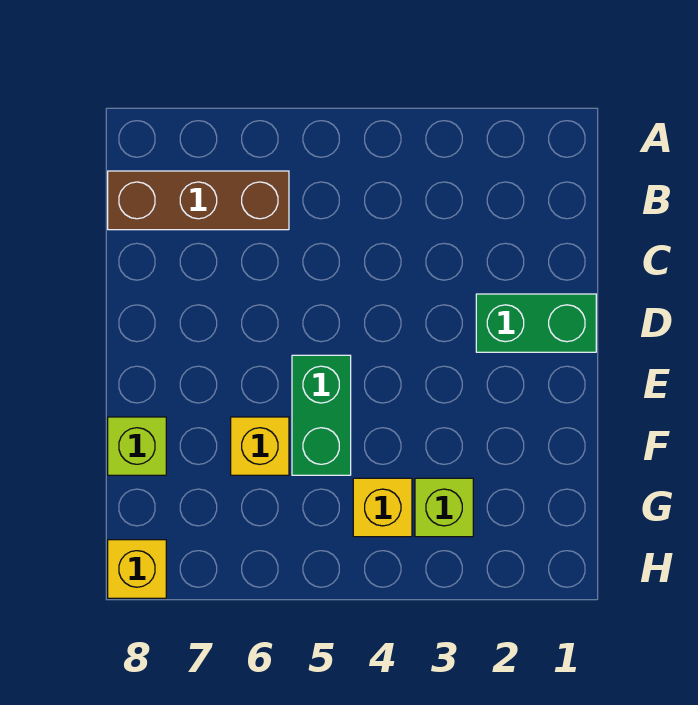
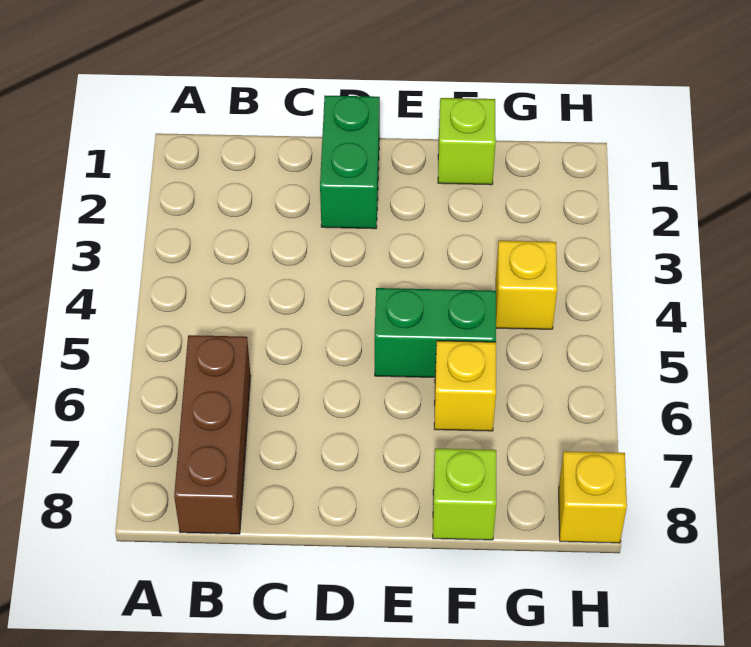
lime brick G3 level 1 -> lime brick F1 level 1

